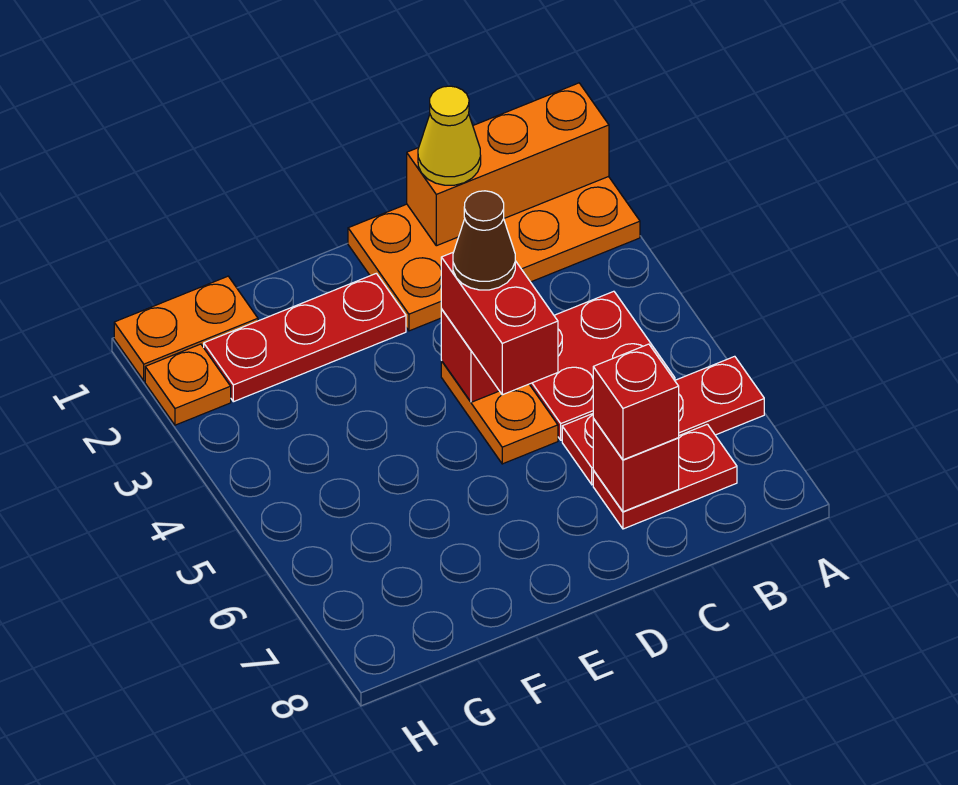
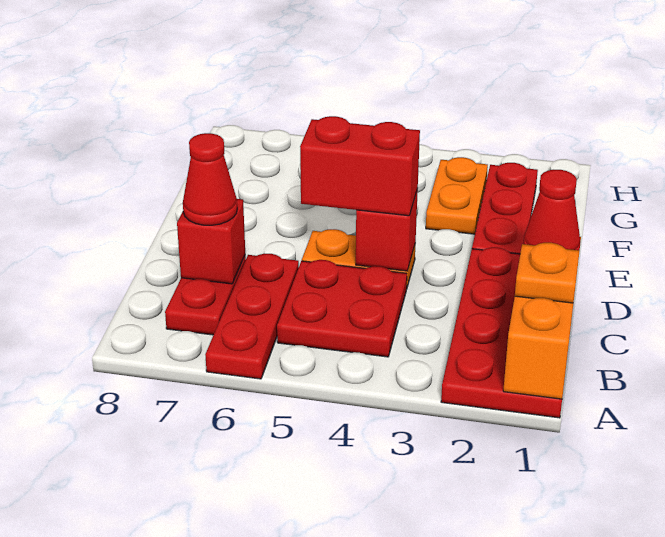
orange plate A1:D2 level 1 -> red plate A1:D2 level 1
yellow cone C1 level 3 -> red cone C1 level 3
red brick C7 level 3 -> red cone C7 level 3
brown cone D4 level 4 -> none
orange plate G1:H1 level 1 -> orange plate F3:G3 level 1
orange plate H2 level 1 -> orange plate B1 level 3

